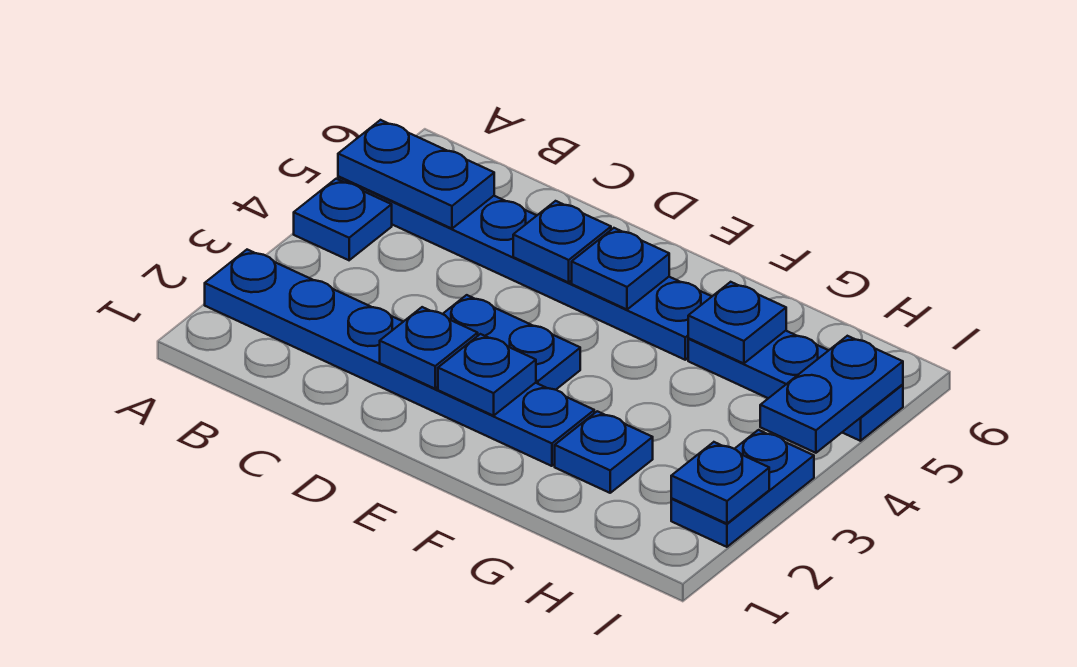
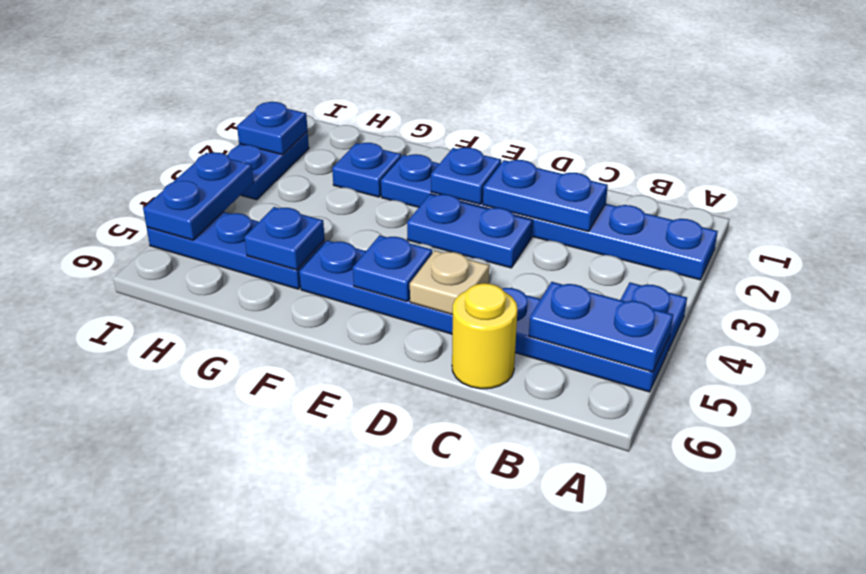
none -> yellow round brick C6 level 1
blue plate D2 level 2 -> blue plate C2:D2 level 2
blue plate D5 level 2 -> tan plate D5 level 2

